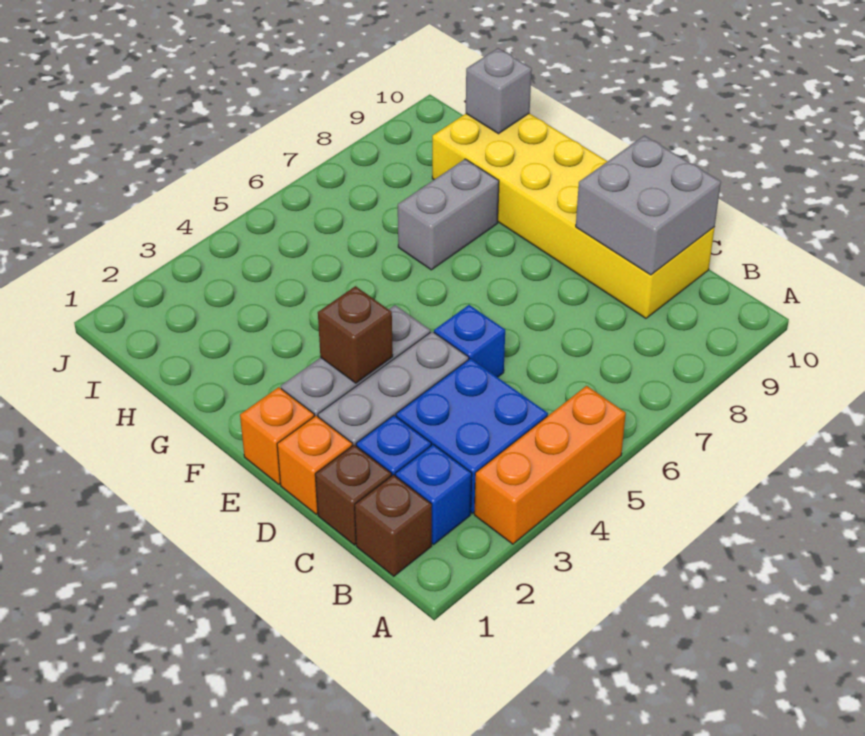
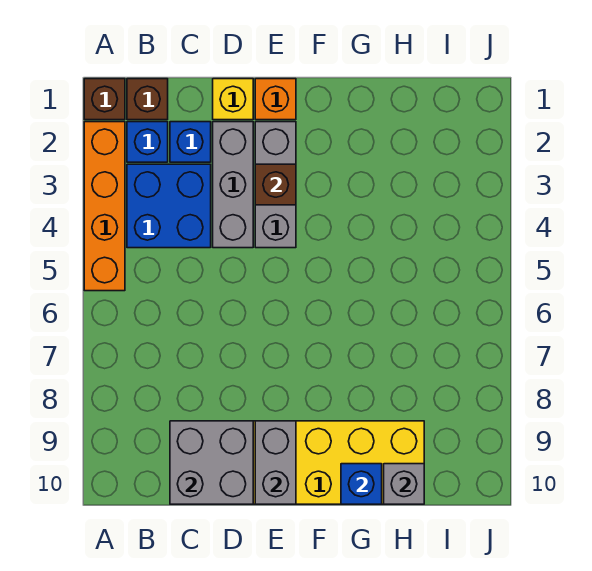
orange brick A3:A5 level 1 -> orange brick A2:A5 level 1
brown brick C1 level 1 -> brown brick A1 level 1
orange brick D1 level 1 -> yellow brick D1 level 1
blue brick D5 level 1 -> blue brick G10 level 2
grey brick G7:G8 level 1 -> grey brick E9:E10 level 2

